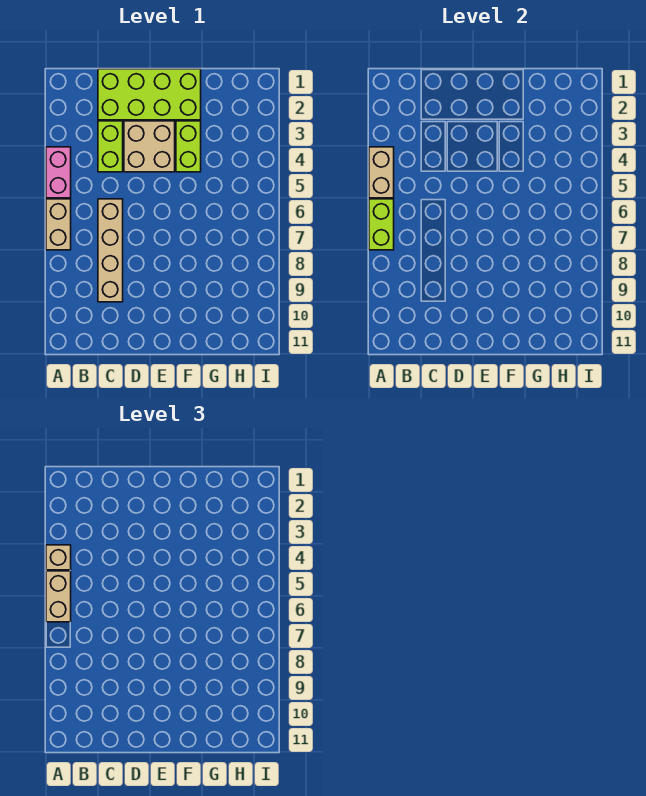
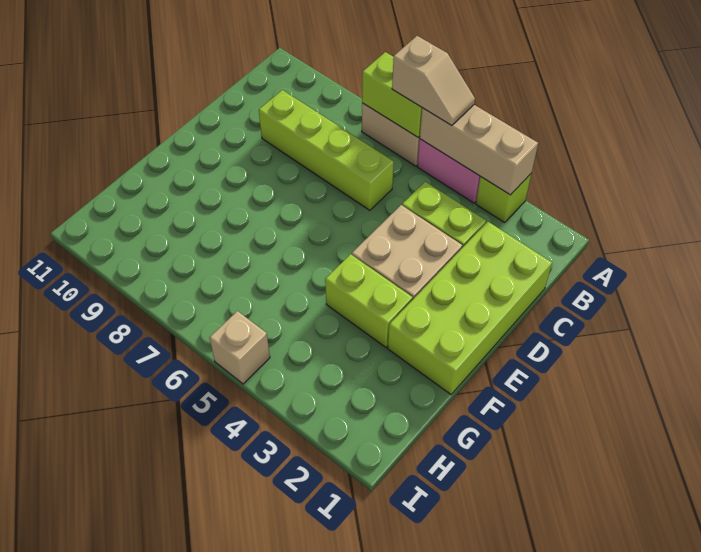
none -> lime brick A3 level 1
tan brick A4:A5 level 2 -> tan brick A3:A5 level 2
tan brick A4 level 3 -> tan brick I5 level 1
tan brick A5:A6 level 3 -> tan slope A5:A6 level 3 top 6
tan brick C6:C9 level 1 -> lime brick C6:C9 level 1

